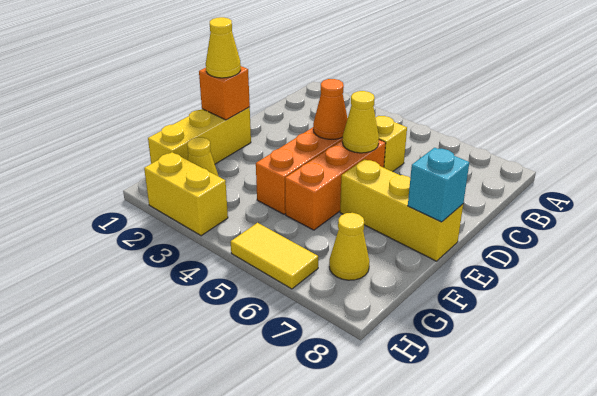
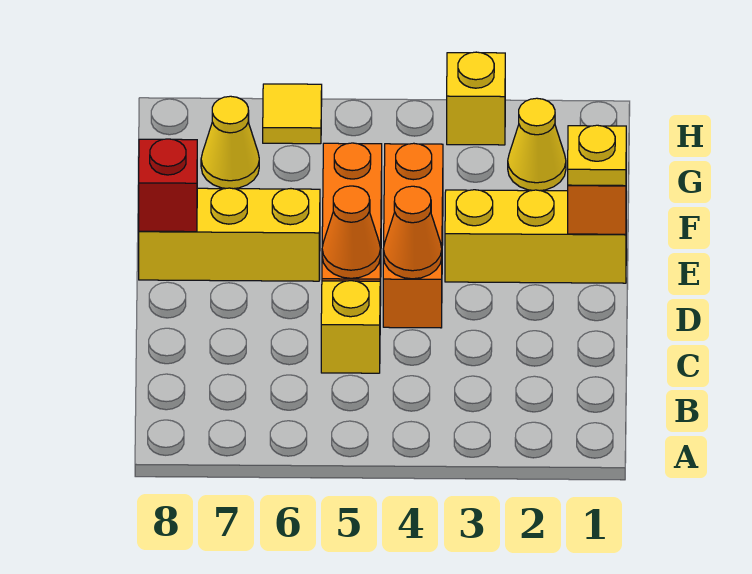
yellow cone D5 level 2 -> orange cone D5 level 2
yellow brick E1:G1 level 1 -> yellow brick E1:E3 level 1
yellow cone E1 level 3 -> yellow plate E1 level 3
cyan brick E8 level 2 -> red brick E8 level 2
yellow brick H2:H3 level 1 -> yellow brick H3 level 1
yellow tile H5:H6 level 1 -> yellow tile H6 level 1

